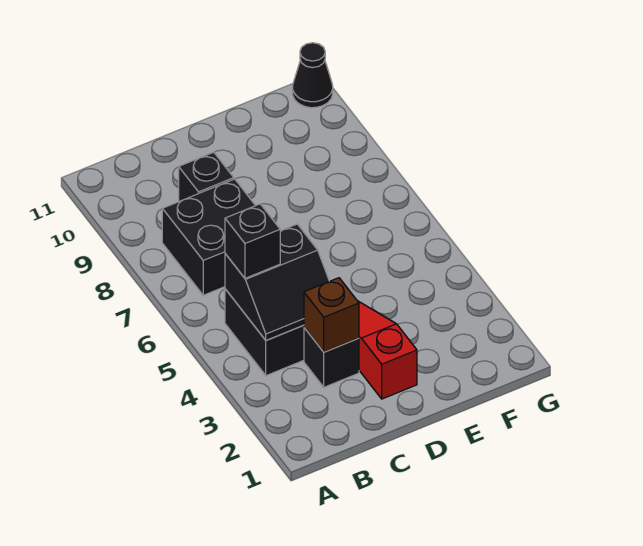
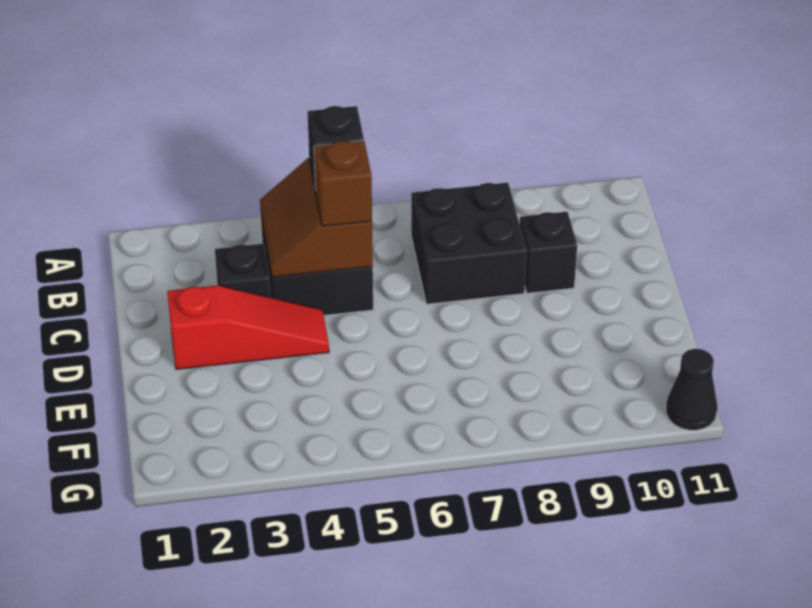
black slope B4:C5 level 2 top 5 -> brown slope B4:C5 level 2 top 5
brown brick C3 level 2 -> brown brick C5 level 3

